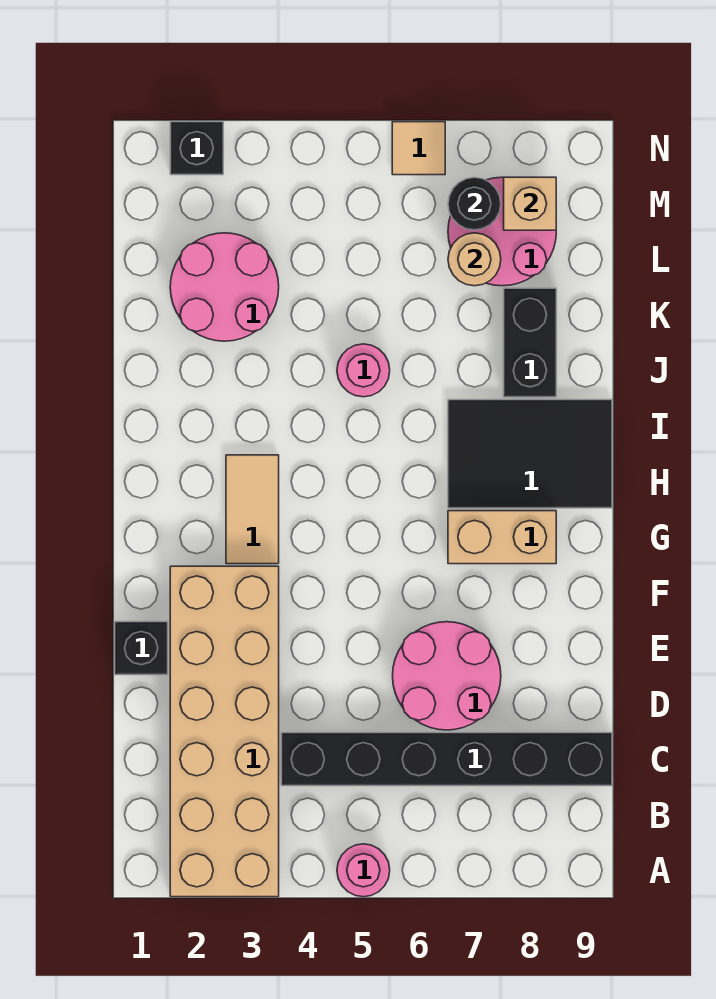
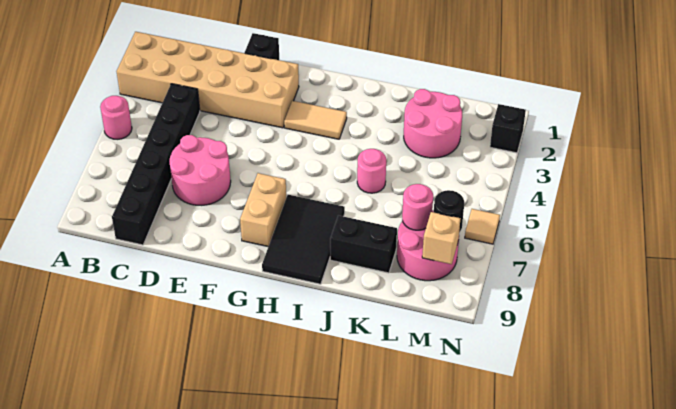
tan round brick L7 level 2 -> pink round brick L7 level 2

